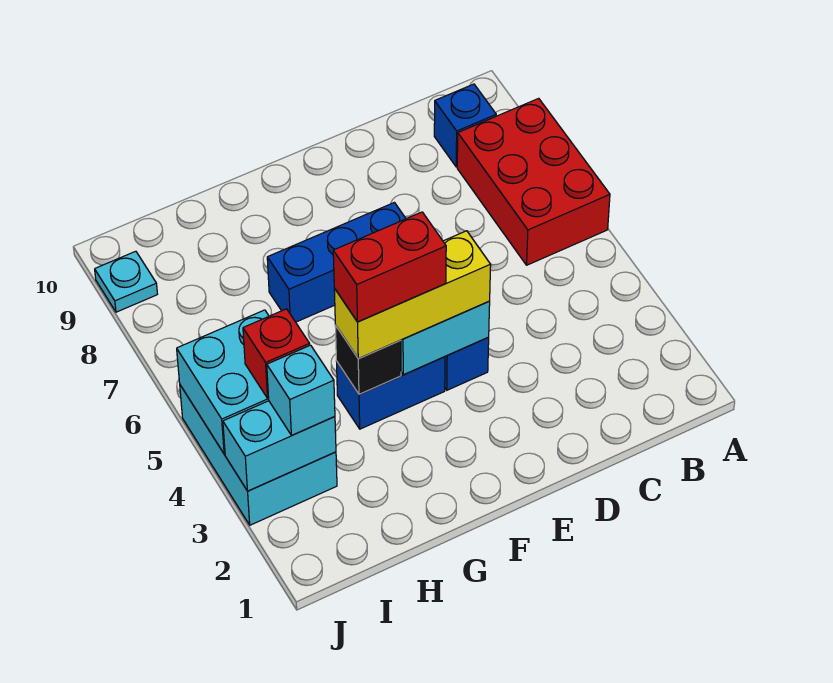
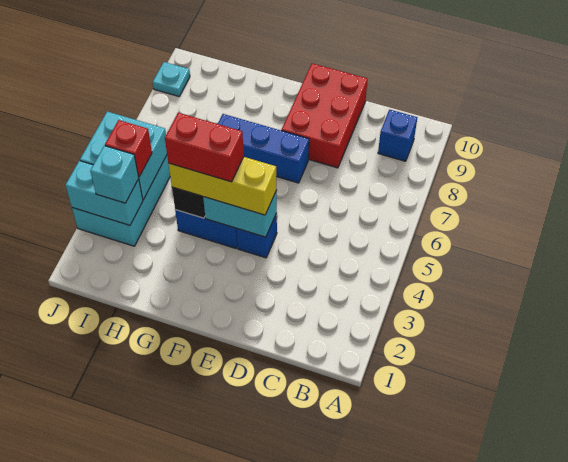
red brick A6:B8 level 1 -> red brick D8:E10 level 1

